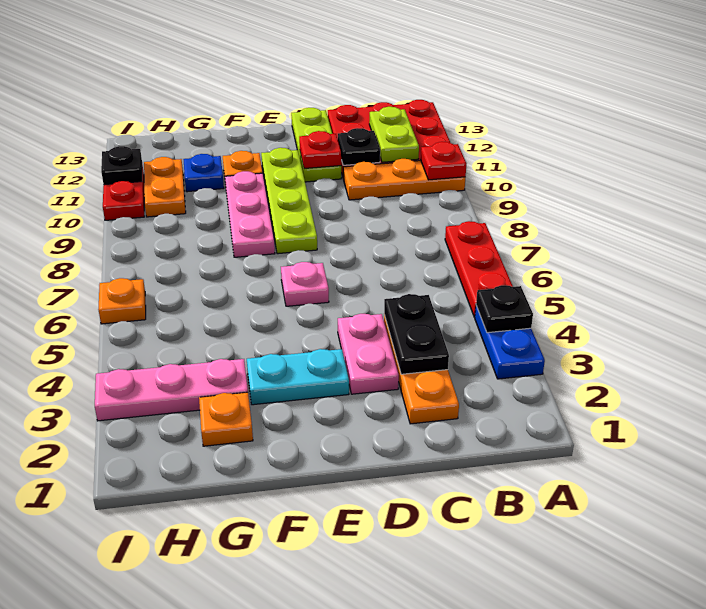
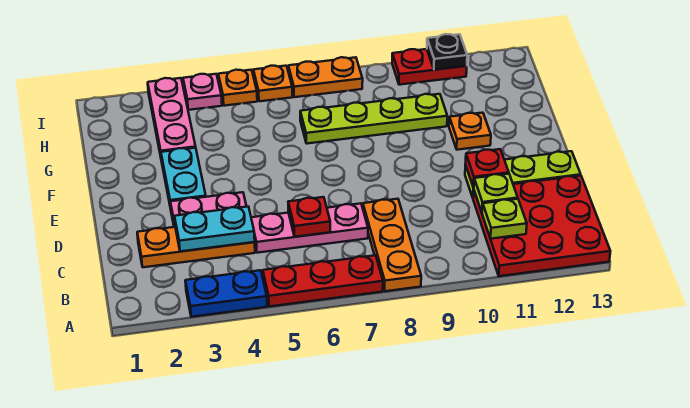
black plate A4 level 2 -> none
orange plate A10:C10 level 1 -> orange plate A8:C8 level 1
red plate A10 level 2 -> red plate C6 level 2
lime plate B11:B12 level 2 -> lime plate B11 level 2
black plate C3:C4 level 2 -> cyan plate C3:C4 level 2
black plate C11 level 2 -> lime plate C11 level 2
pink plate E6 level 1 -> pink plate I4 level 1
lime plate E8:E11 level 1 -> lime plate G7:G10 level 1
pink plate F8:F10 level 1 -> pink plate C5:C7 level 1
orange plate G2 level 1 -> orange plate I5 level 1
blue plate G11 level 1 -> none
orange plate H10:H11 level 1 -> orange plate I7:I8 level 1

